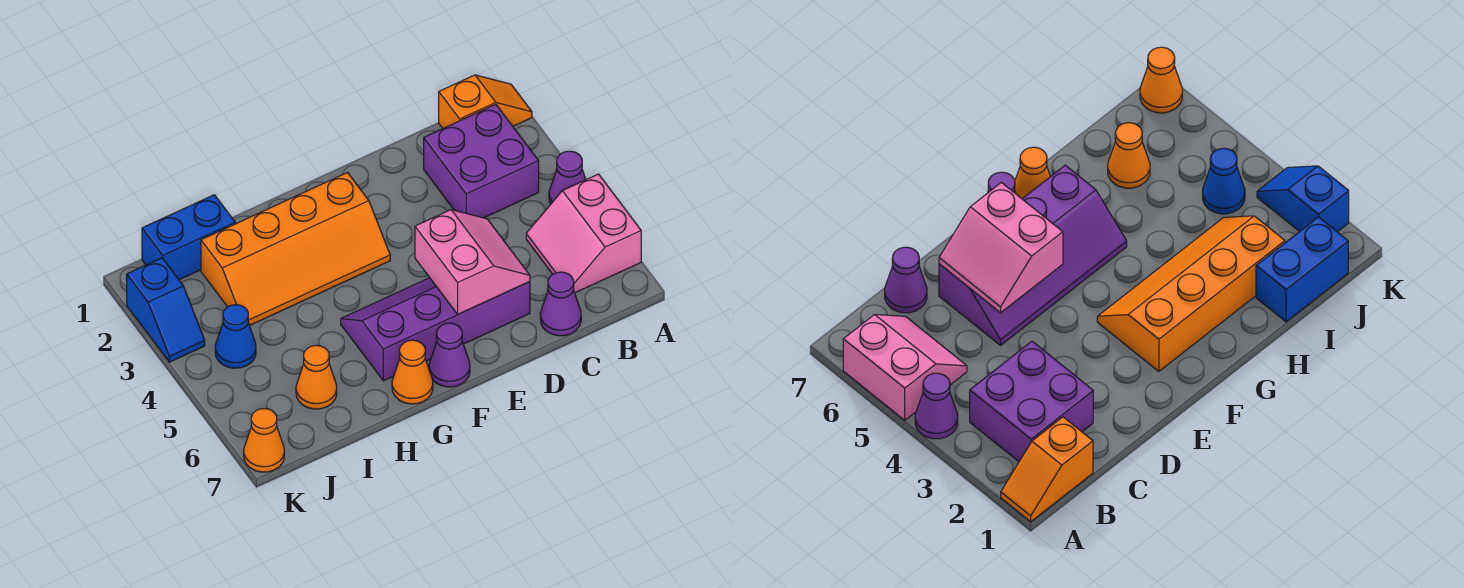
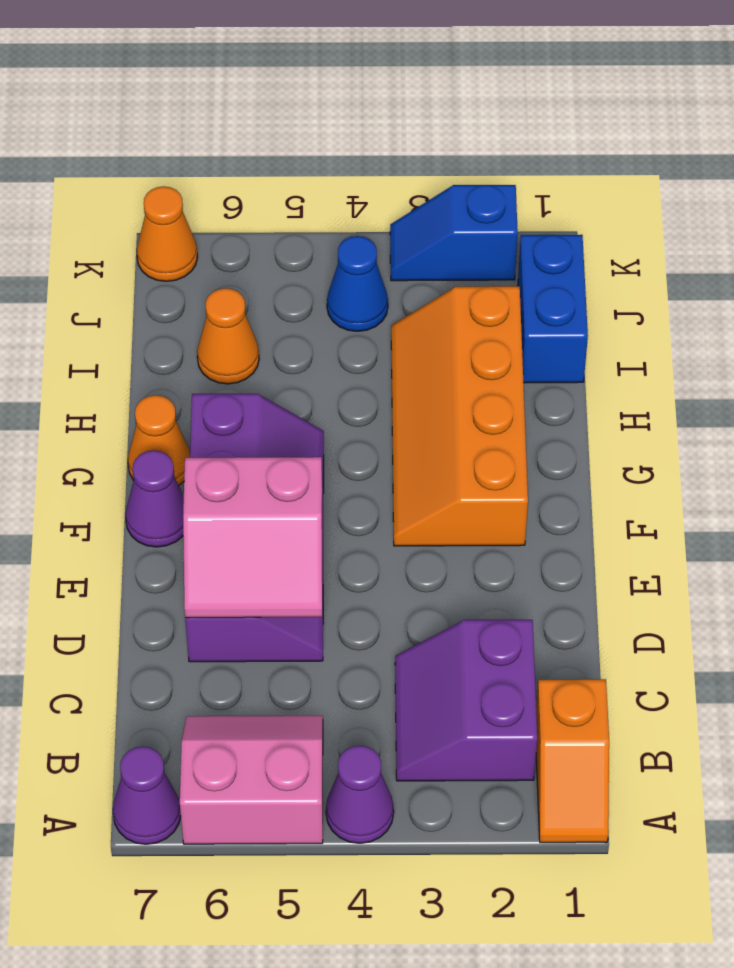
purple brick B2:C3 level 1 -> purple slope B2:C3 level 1 top 2
purple cone C7 level 1 -> purple cone A7 level 1

